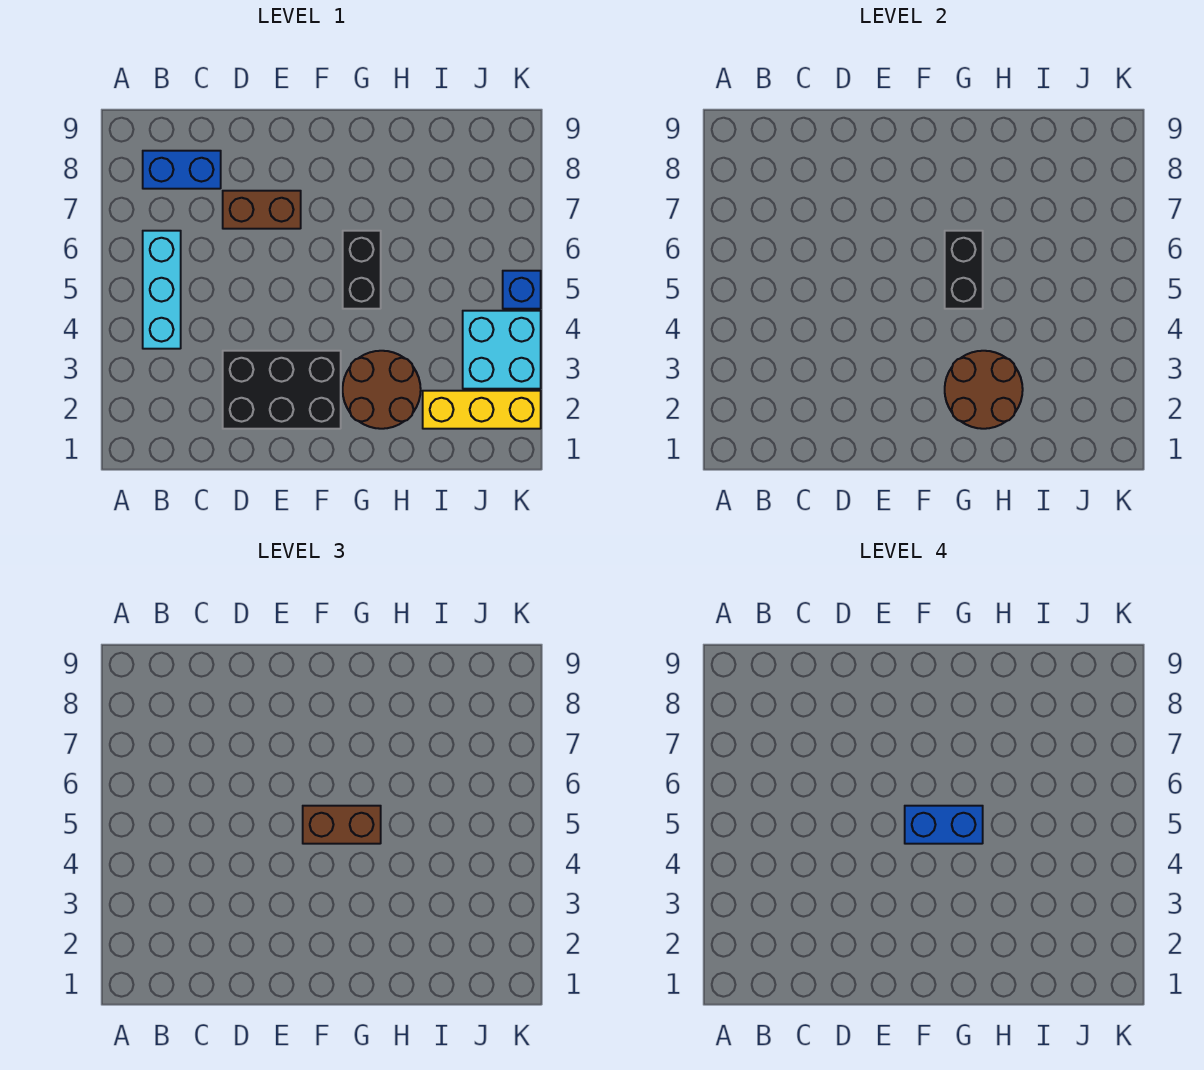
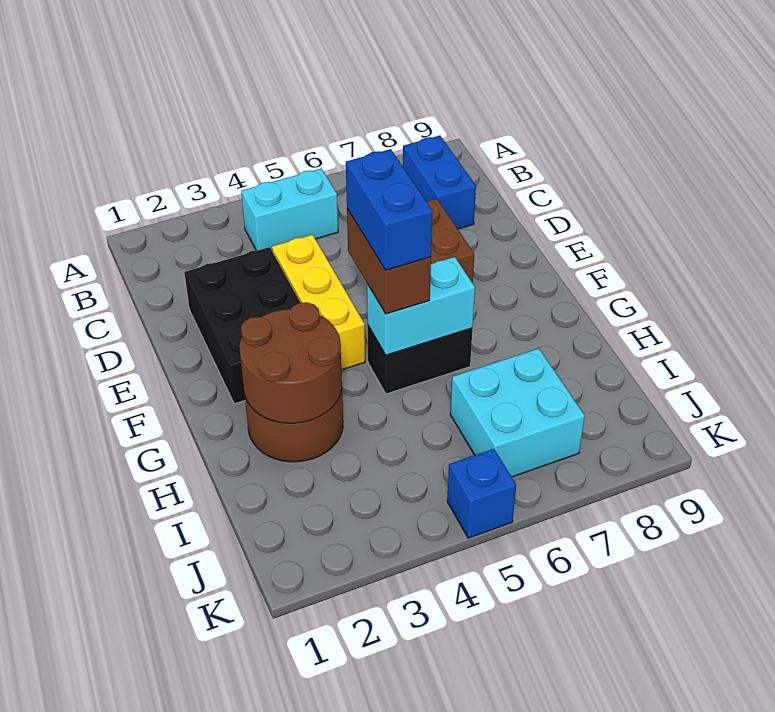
cyan brick B4:B6 level 1 -> cyan brick B4:B5 level 1
black brick G5:G6 level 2 -> cyan brick G5:G6 level 2
yellow brick I2:K2 level 1 -> yellow brick D4:F4 level 1
cyan brick J3:K4 level 1 -> cyan brick I6:J7 level 1

